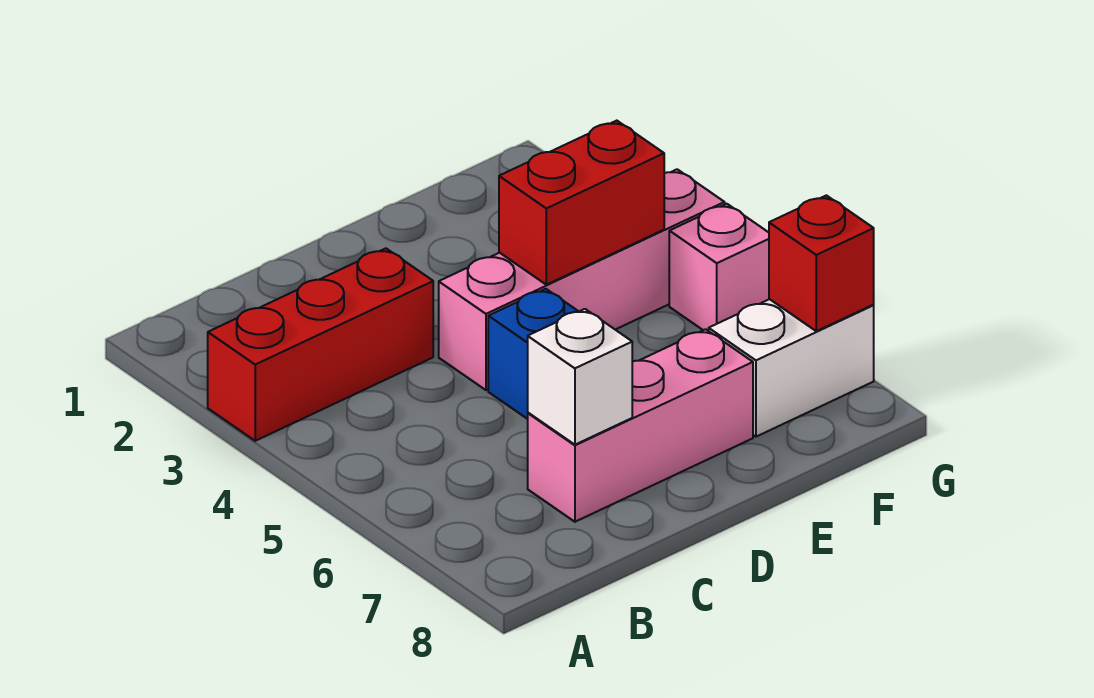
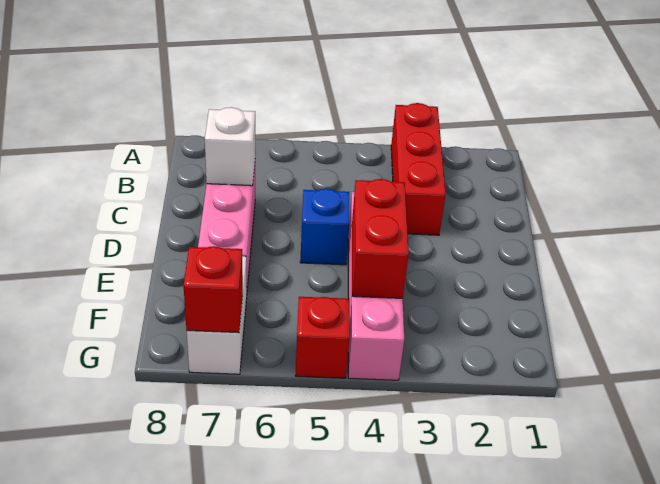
pink brick G5 level 1 -> red brick G5 level 1

